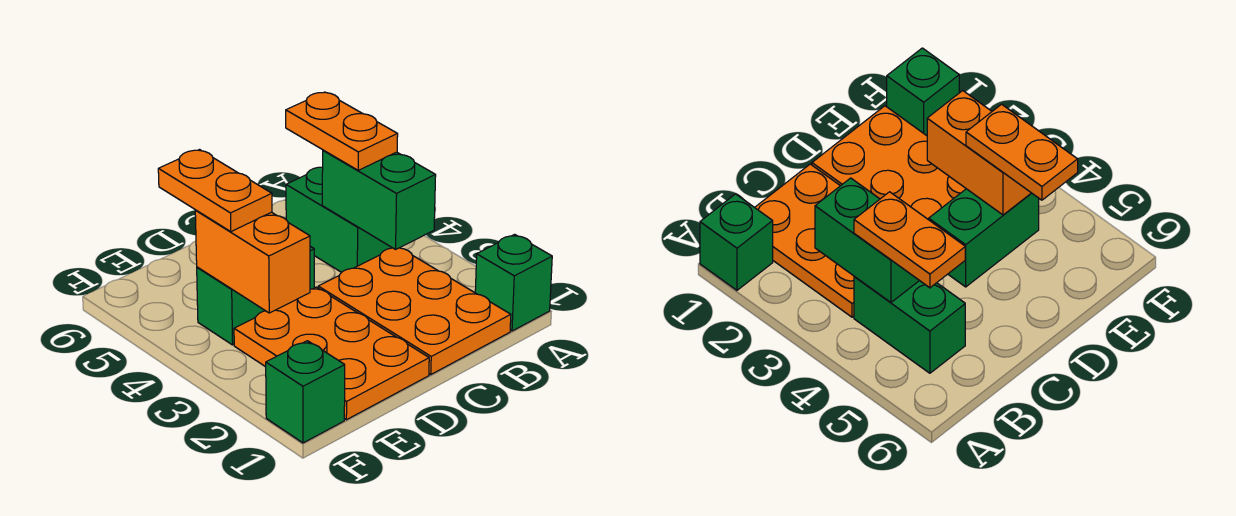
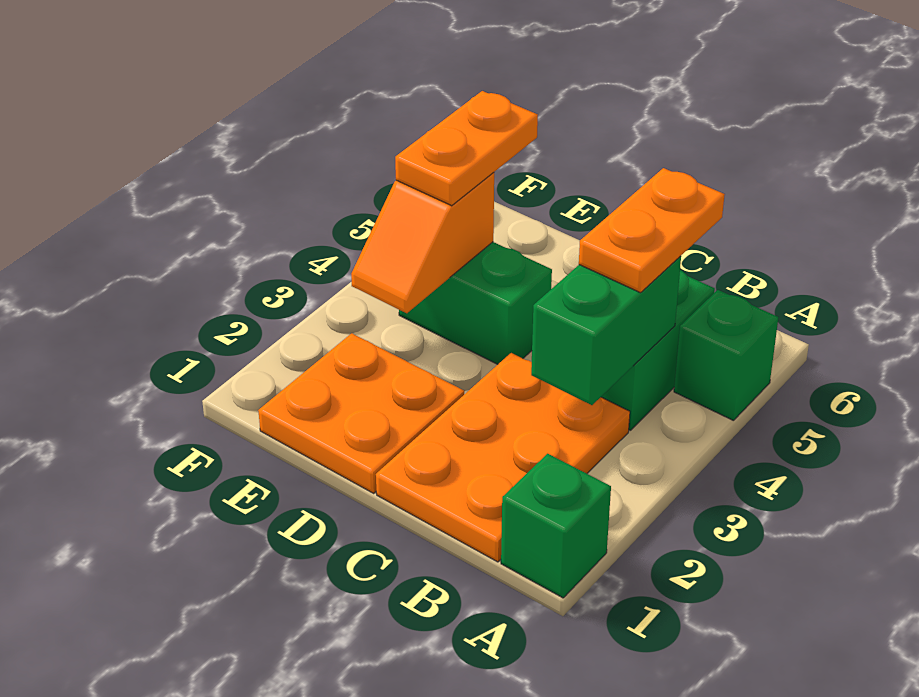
orange plate D1:E3 level 1 -> orange plate D1:E2 level 1
orange brick E3:E4 level 2 -> orange slope E3:E4 level 2 top 4
green brick F1 level 1 -> green brick A5 level 1

